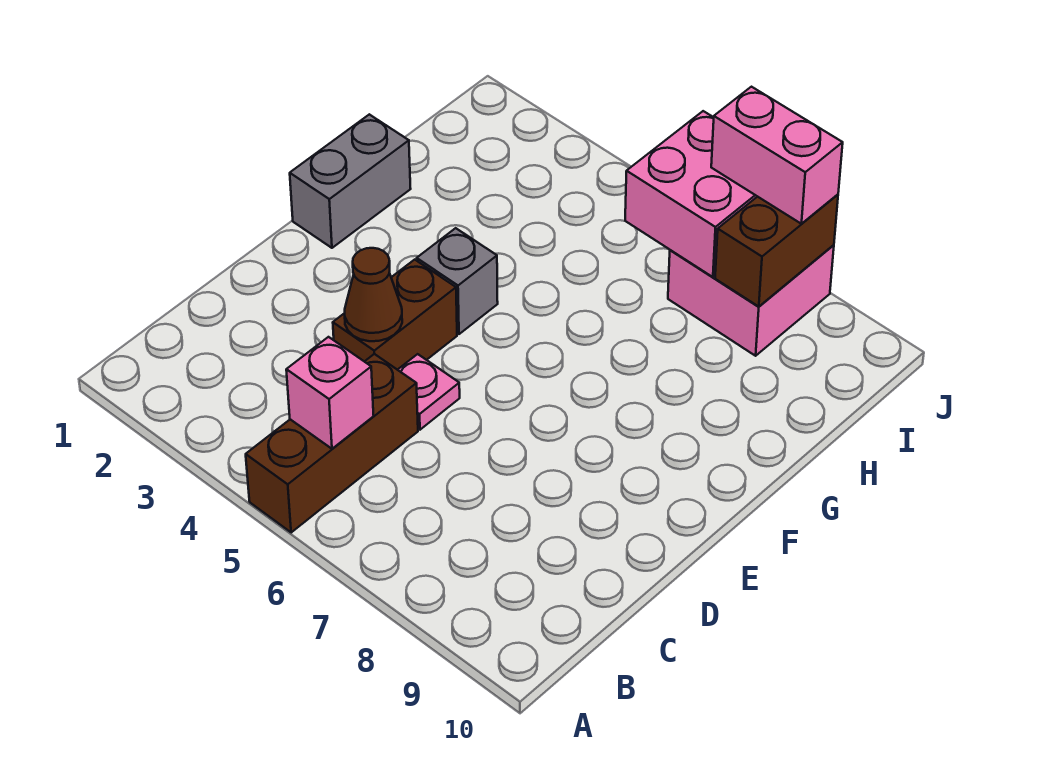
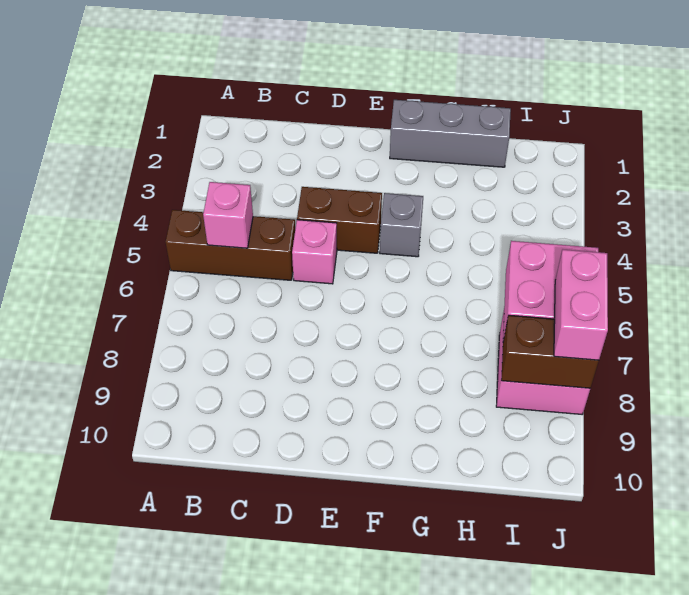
brown cone D4 level 2 -> none
pink plate D5 level 1 -> pink brick D5 level 1
grey brick F1:G1 level 1 -> grey brick F1:H1 level 1

